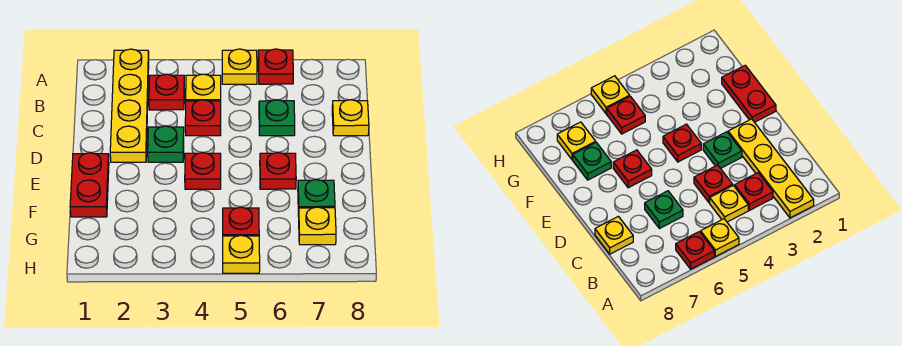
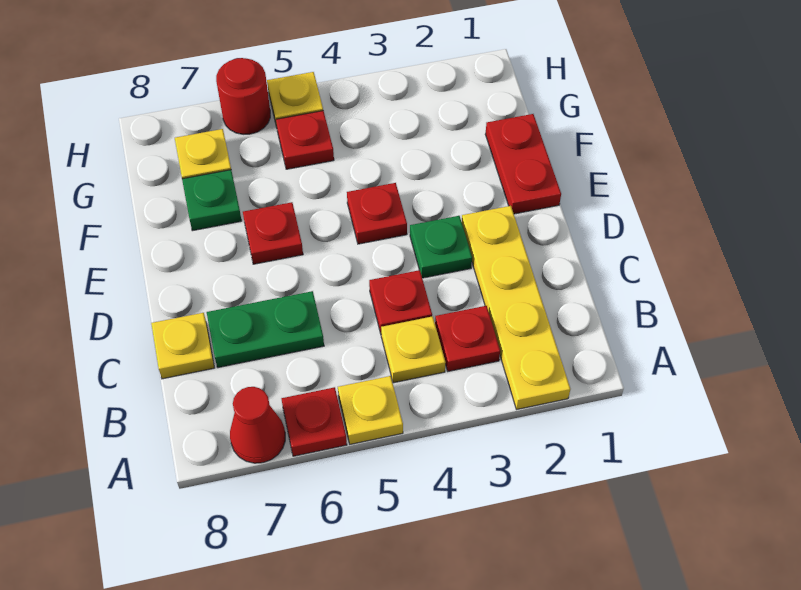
none -> red cone A7 level 1
green plate C6 level 1 -> green plate C6:C7 level 1
none -> red round brick H6 level 1

